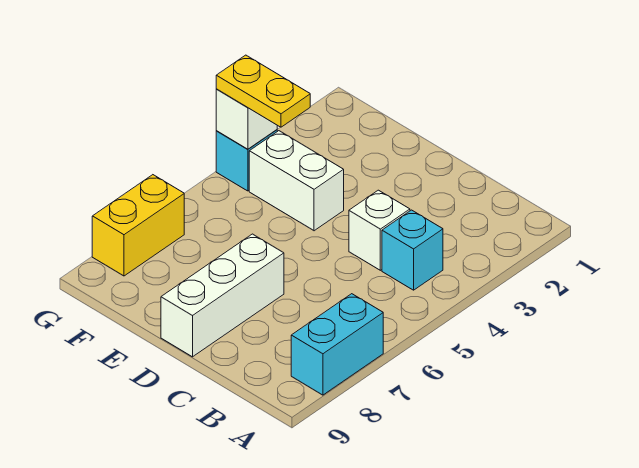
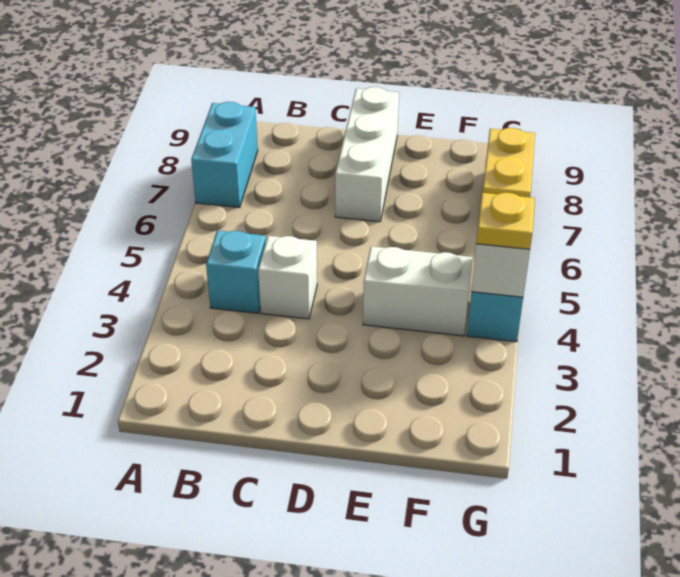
yellow plate F4:G4 level 3 -> yellow plate G4 level 3

